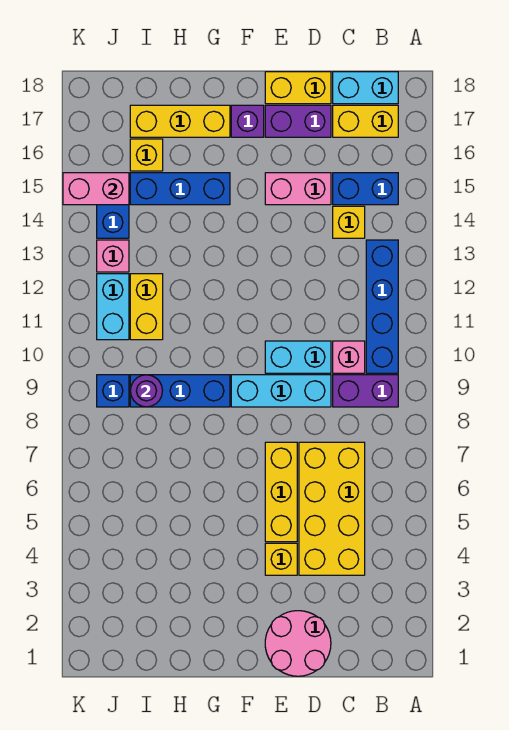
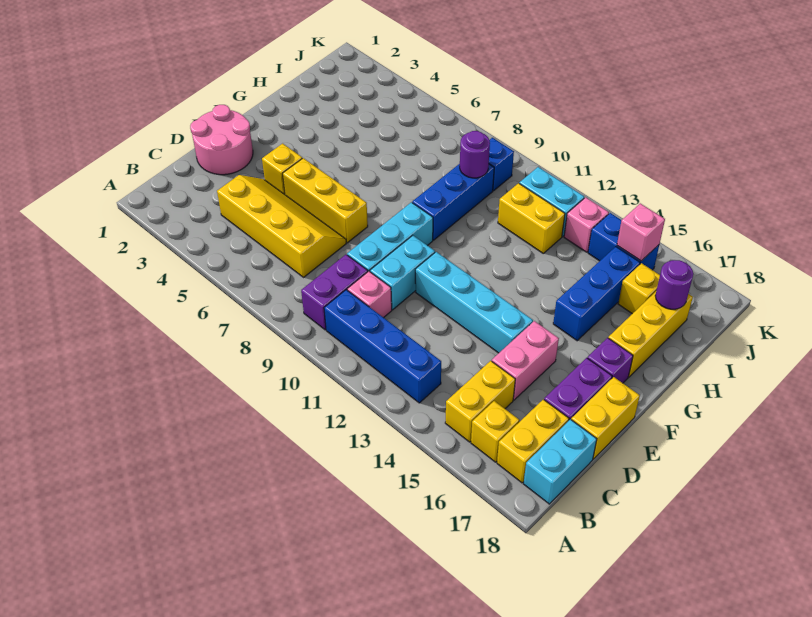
blue brick B15:C15 level 1 -> yellow brick B15:C15 level 1
yellow brick C4:D7 level 1 -> yellow slope C4:D7 level 1 top C
yellow brick C14 level 1 -> yellow brick B16 level 1
none -> cyan brick E11:E14 level 1
none -> purple round brick I17 level 2
pink brick J15:K15 level 2 -> pink brick J15 level 2

